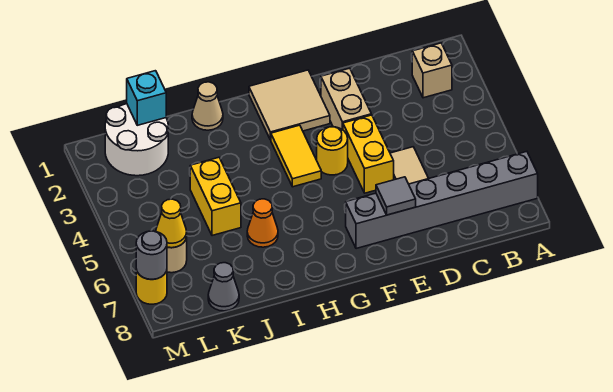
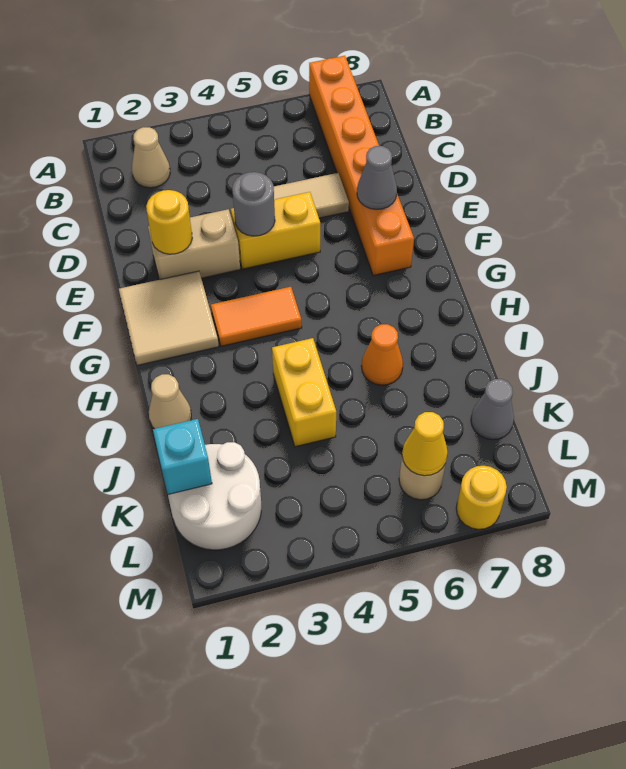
grey brick A7:F7 level 1 -> orange brick A7:F7 level 1
tan brick B2 level 1 -> tan cone B2 level 1
grey tile E7 level 2 -> grey cone E7 level 2
yellow round brick F4 level 1 -> yellow round brick E2 level 2
yellow tile G3:G4 level 1 -> orange tile G3:G4 level 1
yellow brick J4:J5 level 1 -> yellow brick I4:J4 level 1
grey round brick M7 level 2 -> grey round brick E4 level 2

